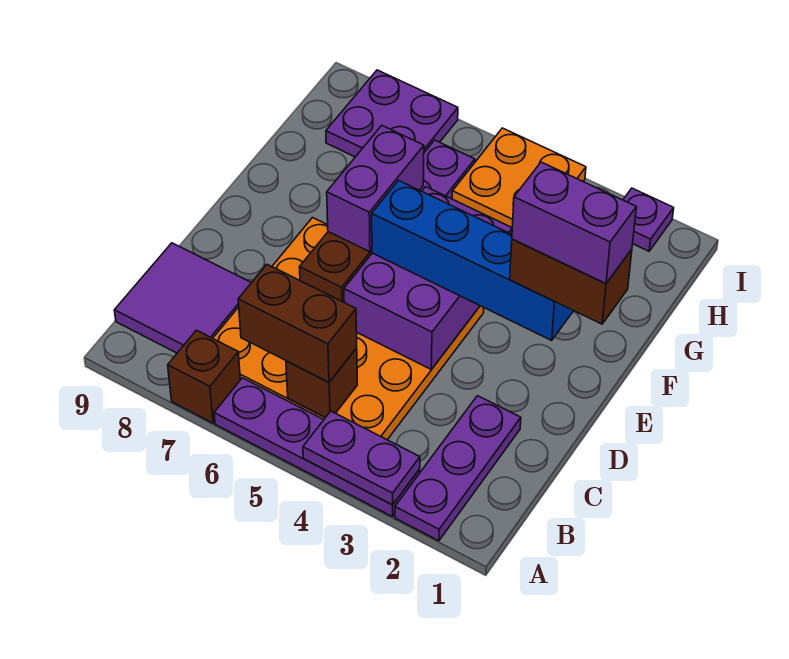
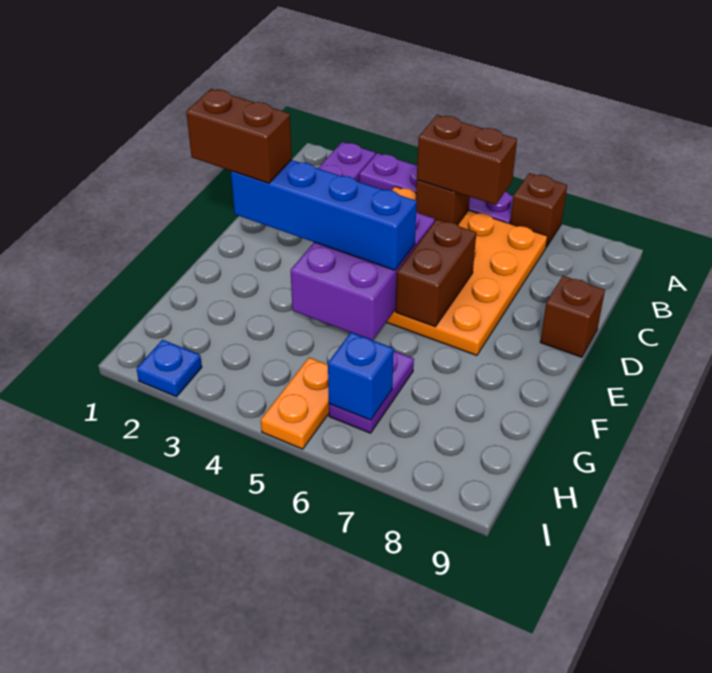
purple plate A3:A4 level 2 -> none
purple tile B8:C9 level 1 -> none
none -> brown brick D9 level 1
purple brick E1:E2 level 5 -> none
purple brick E6:F6 level 3 -> none
orange plate H4:I5 level 1 -> orange plate H5:I5 level 1
none -> blue brick H6 level 2
purple plate H7:I8 level 1 -> none
purple plate I2 level 1 -> blue plate I2 level 1

